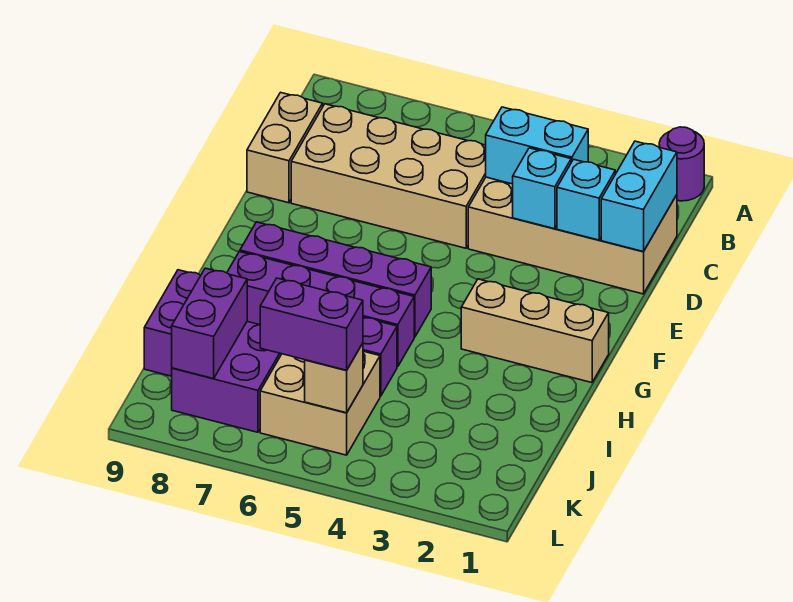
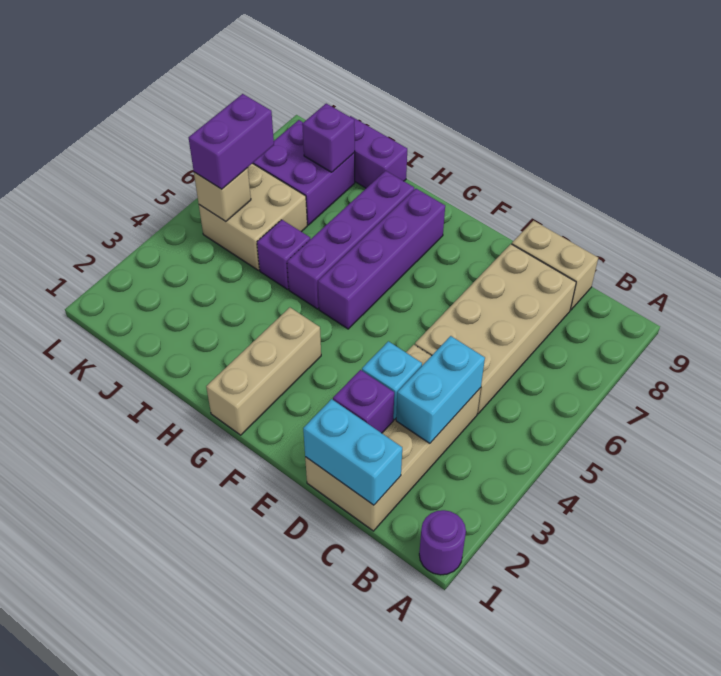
cyan brick D2 level 2 -> purple brick D2 level 2
purple brick J8:K8 level 2 -> purple brick J8 level 2

